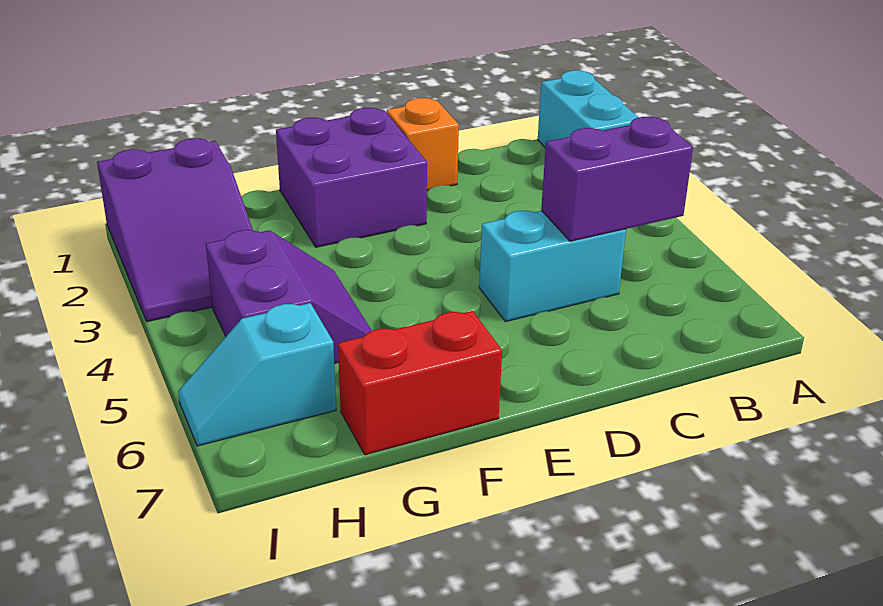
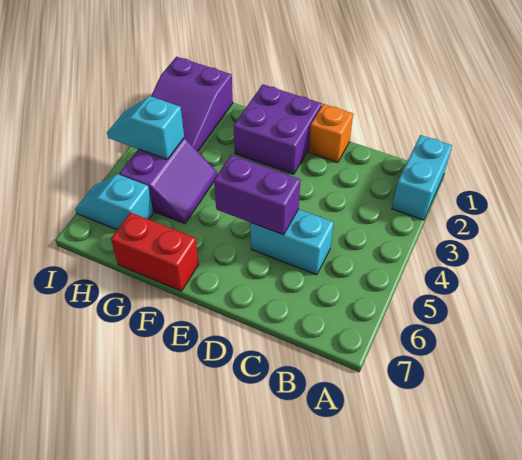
purple brick B5:C5 level 2 -> purple brick D5:E5 level 2
none -> cyan slope H4:I4 level 2 top H

